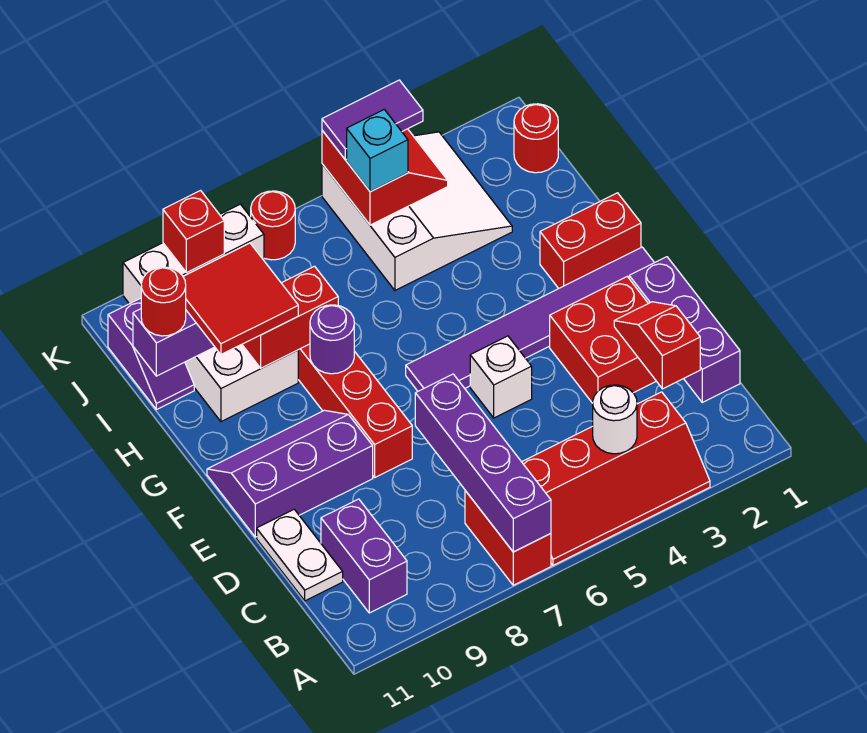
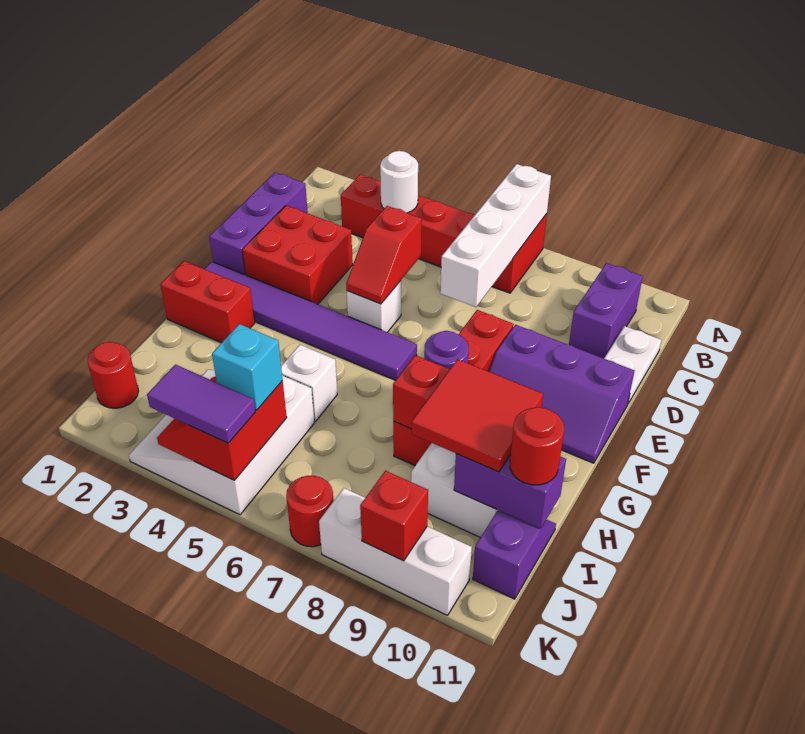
purple brick A7:D7 level 2 -> white brick A7:D7 level 2
red slope C2:D2 level 2 top C -> red slope D5:E5 level 2 top D
none -> white brick H5 level 1

